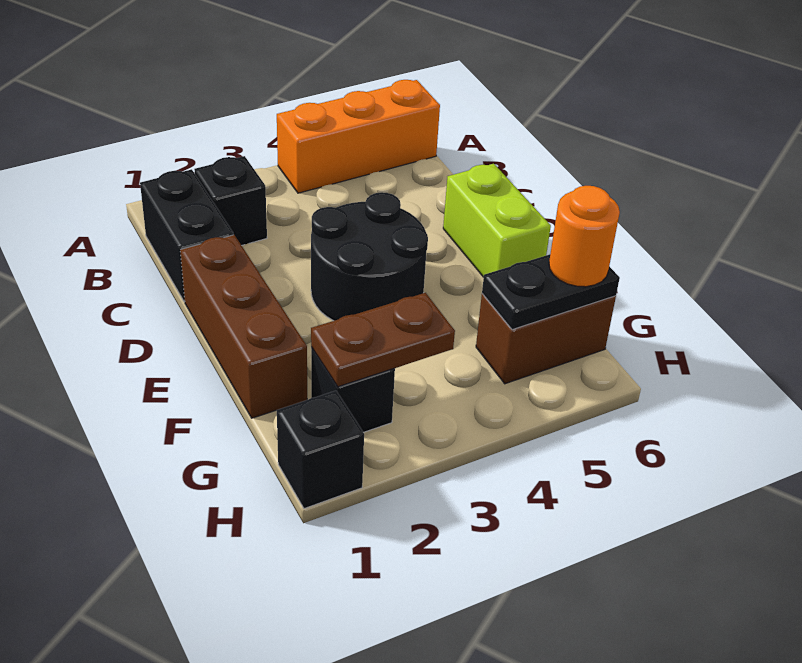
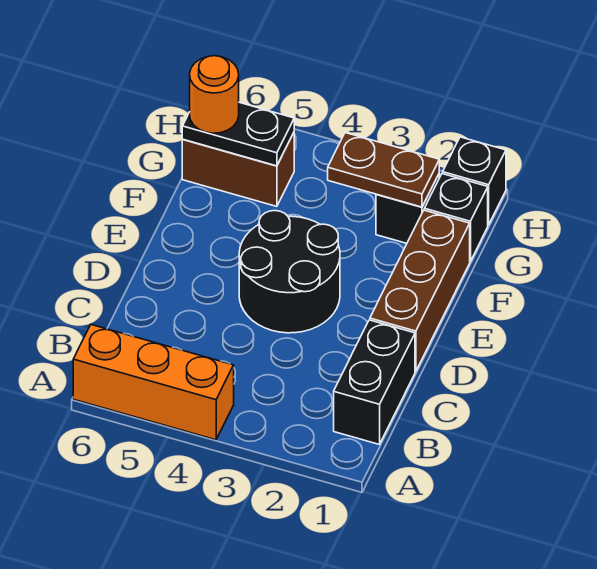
black brick B2 level 1 -> black brick G1 level 1
lime brick D6:E6 level 1 -> none

